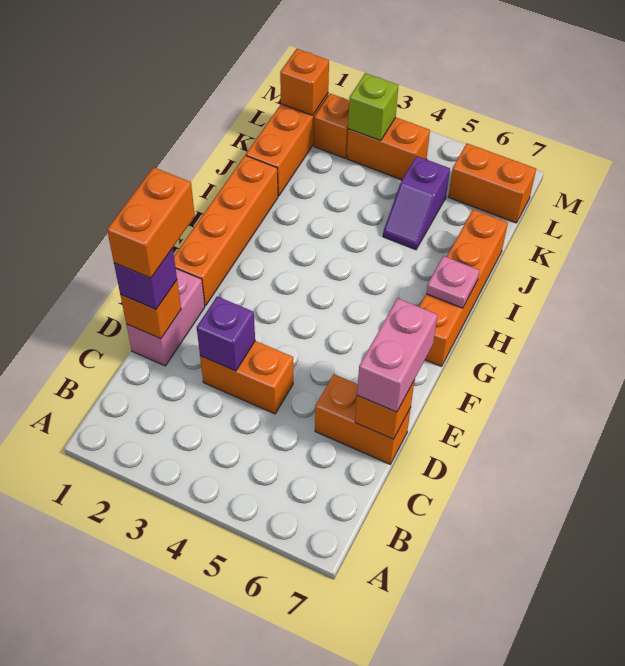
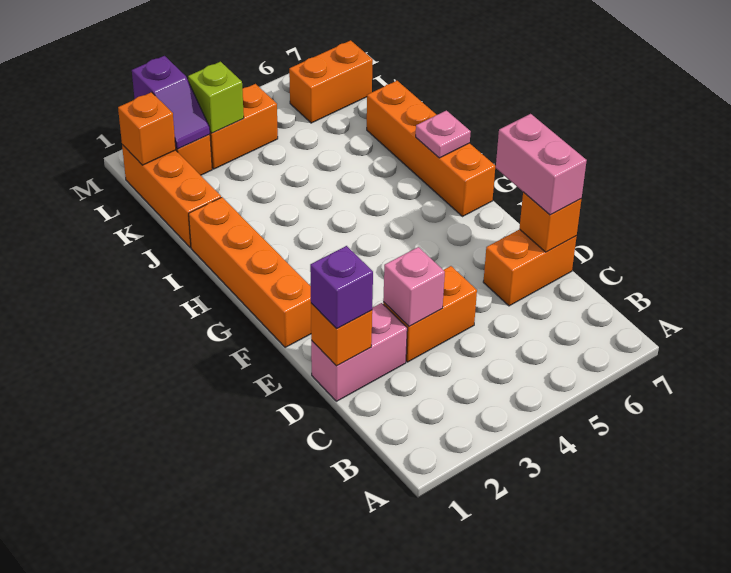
pink brick D1:E1 level 1 -> pink brick D1:D2 level 1
orange brick D1:E1 level 4 -> none
purple brick D3 level 2 -> pink brick D3 level 2
purple slope J5:K5 level 1 top K -> purple slope L2:M2 level 2 top M

